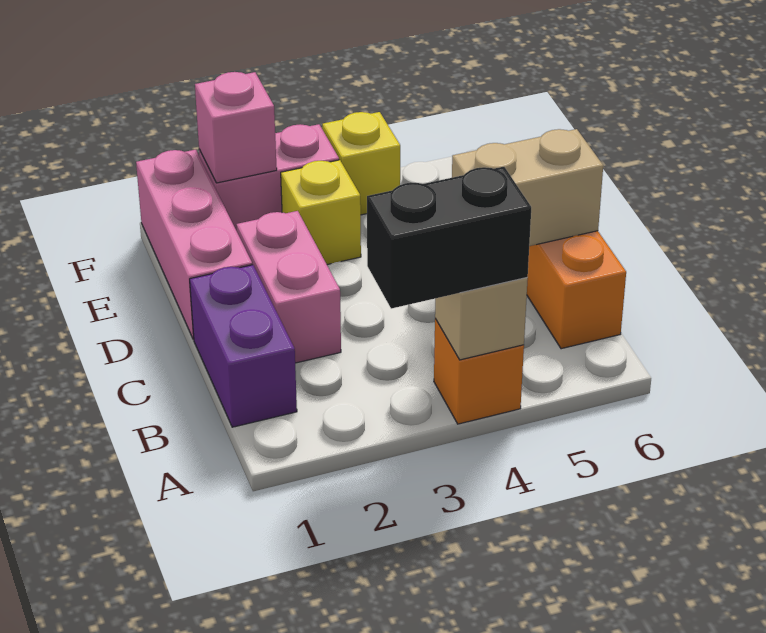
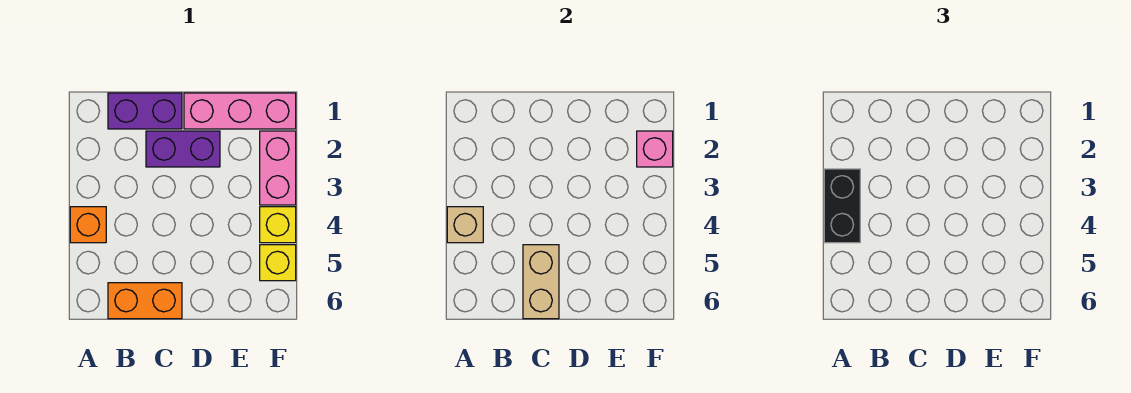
pink brick C2:D2 level 1 -> purple brick C2:D2 level 1
yellow brick E3 level 1 -> yellow brick F5 level 1

